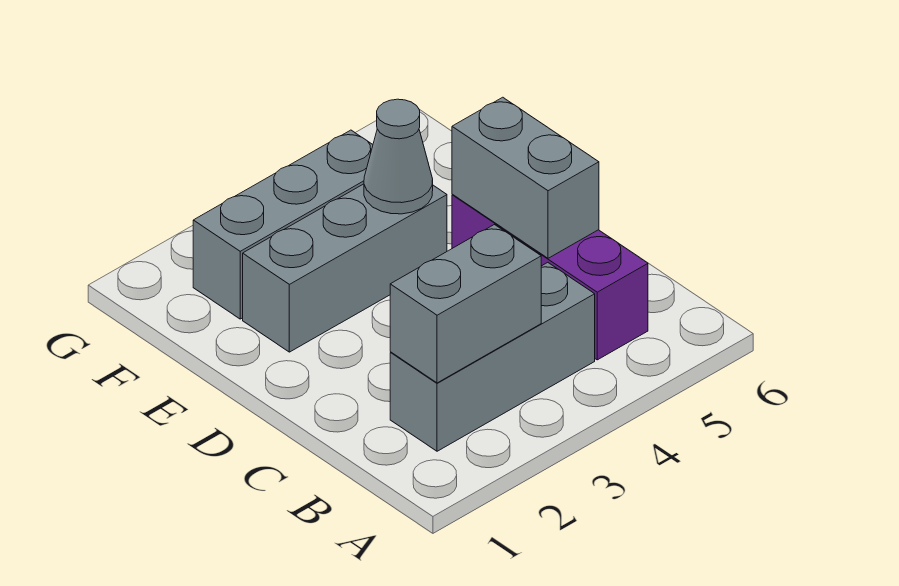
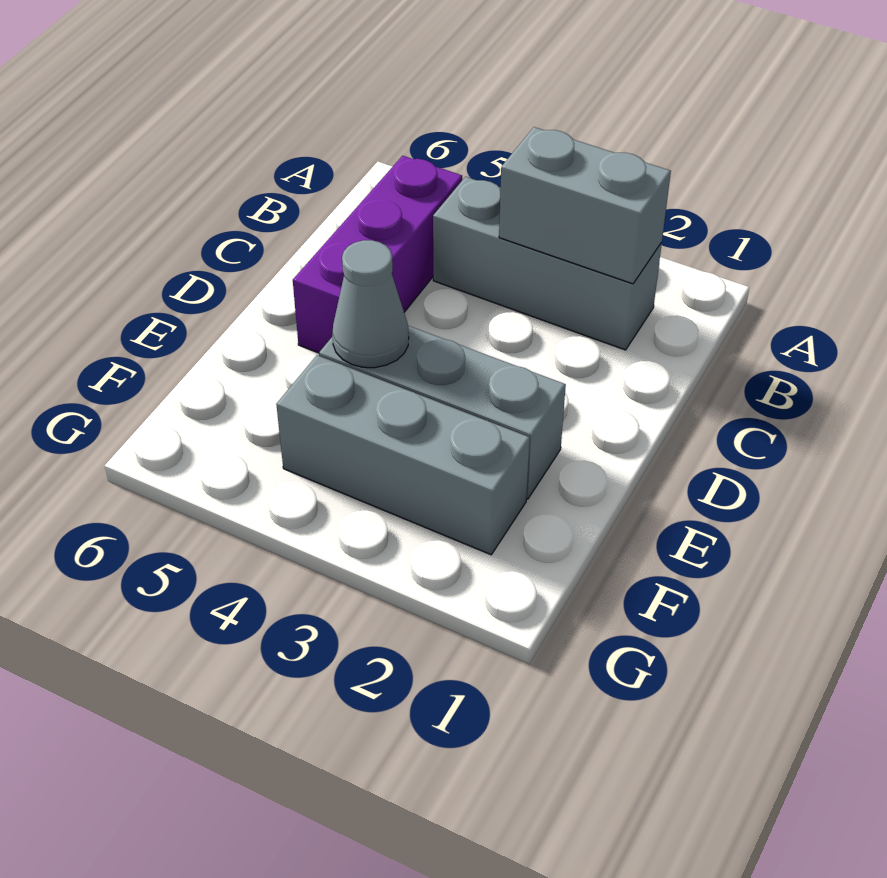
grey brick C5:D5 level 2 -> none

